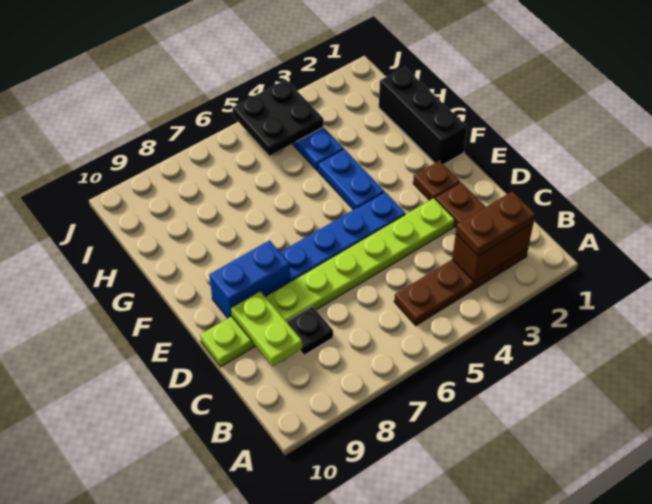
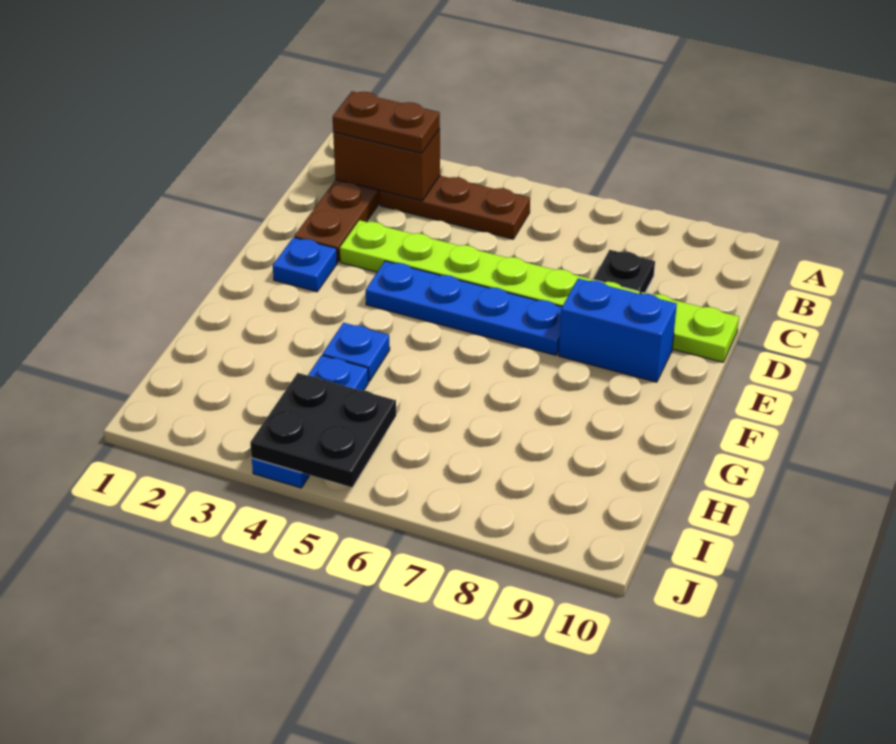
lime plate C9:D9 level 2 -> none
brown plate E2 level 1 -> blue plate E2 level 1
black brick F1:H1 level 1 -> none
blue plate F4:G4 level 1 -> blue plate G4 level 1

